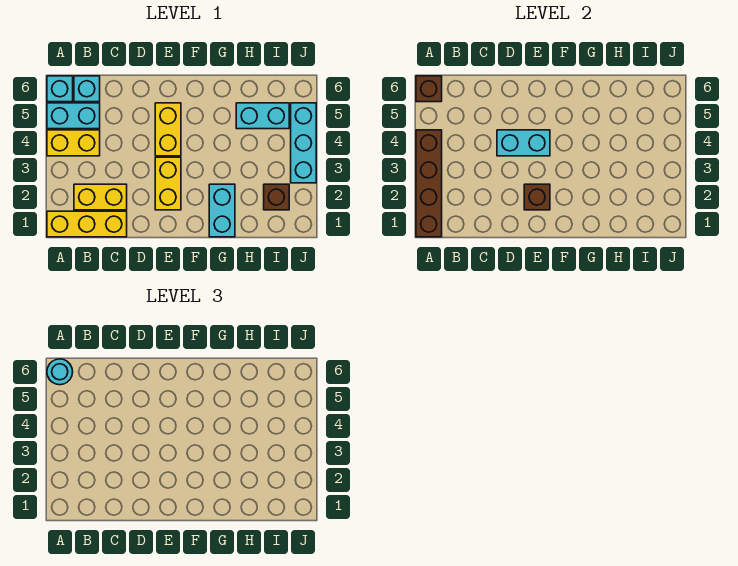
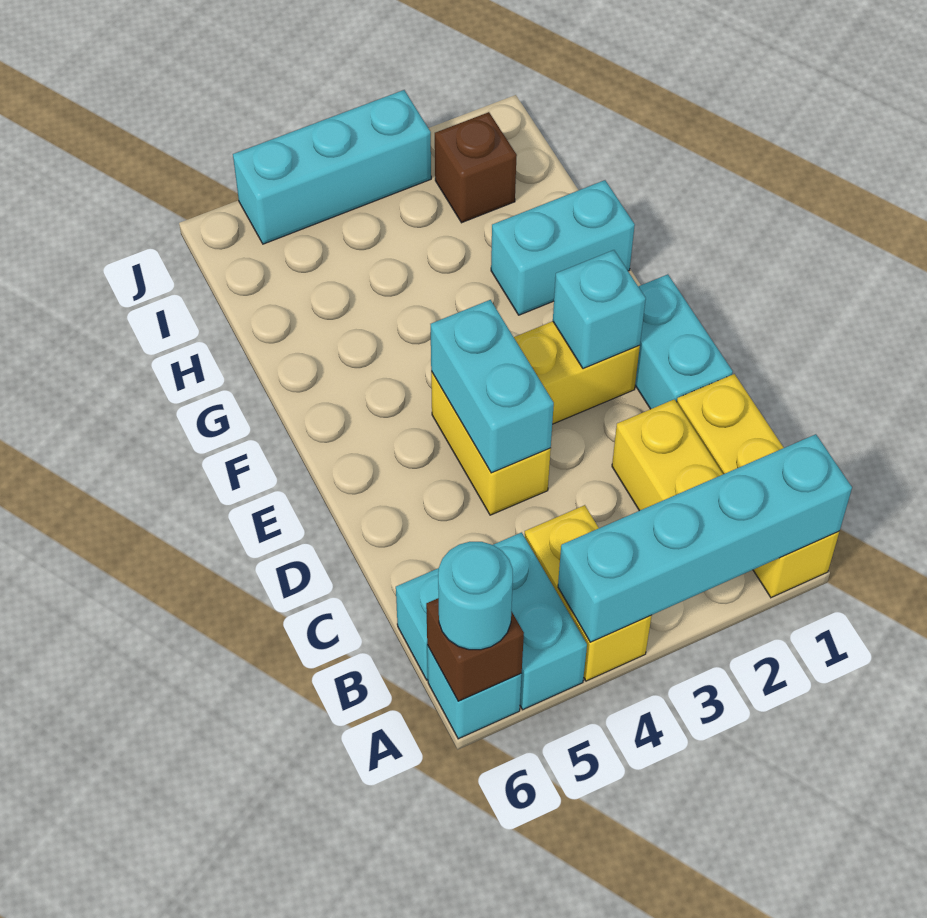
brown brick A1:A4 level 2 -> cyan brick A1:A4 level 2
brown brick E2 level 2 -> cyan brick E2 level 2
yellow brick E4:E5 level 1 -> yellow brick D4:E4 level 1
cyan brick H5:I5 level 1 -> cyan brick D1:E1 level 1

